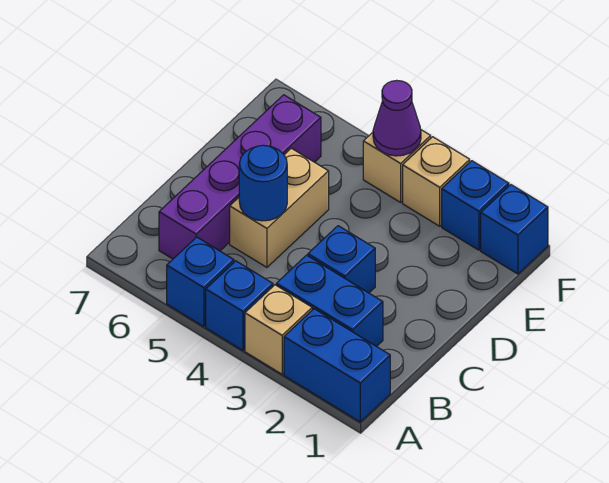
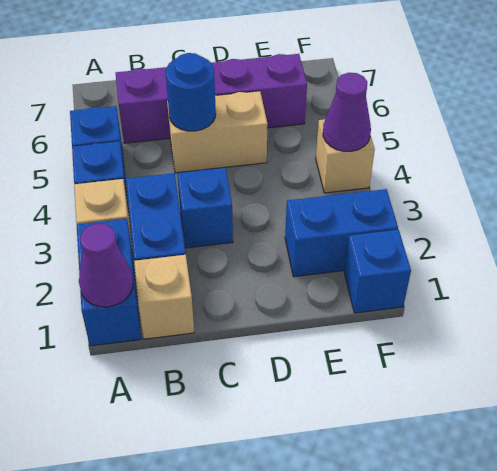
none -> purple cone A1 level 2
blue brick F2 level 1 -> blue brick E2:F2 level 1
tan brick F3 level 1 -> tan brick B1 level 1

